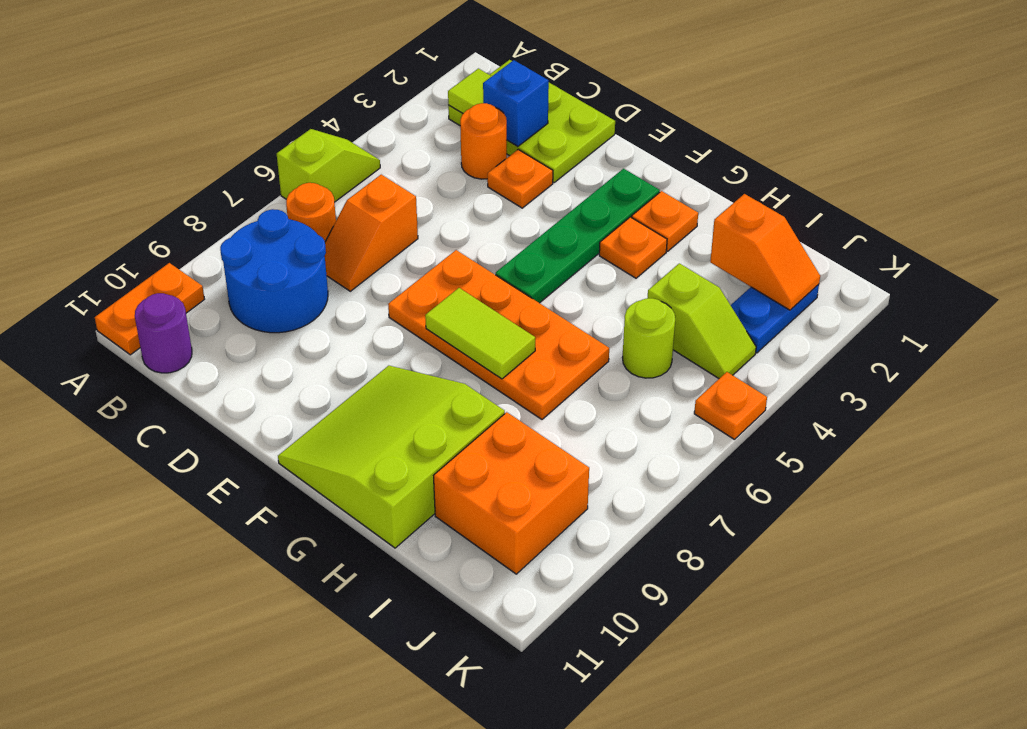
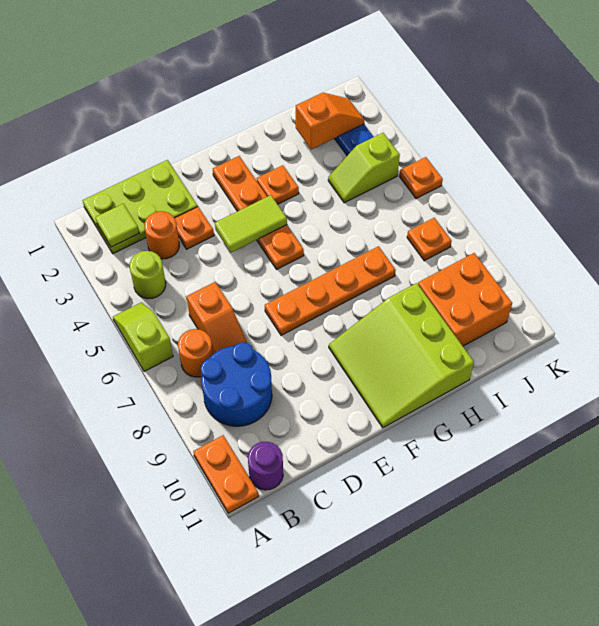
blue brick C2 level 2 -> none
orange plate E6:H7 level 1 -> orange plate E7:H7 level 1
green plate F2:F5 level 1 -> orange plate F2:F5 level 1
lime tile F7:G7 level 2 -> lime tile E4:F4 level 2
orange plate G2 level 1 -> orange plate J7 level 1
lime slope I4:J4 level 1 top I -> lime slope I4:J4 level 1 top J
lime round brick I5 level 1 -> lime round brick B4 level 1

